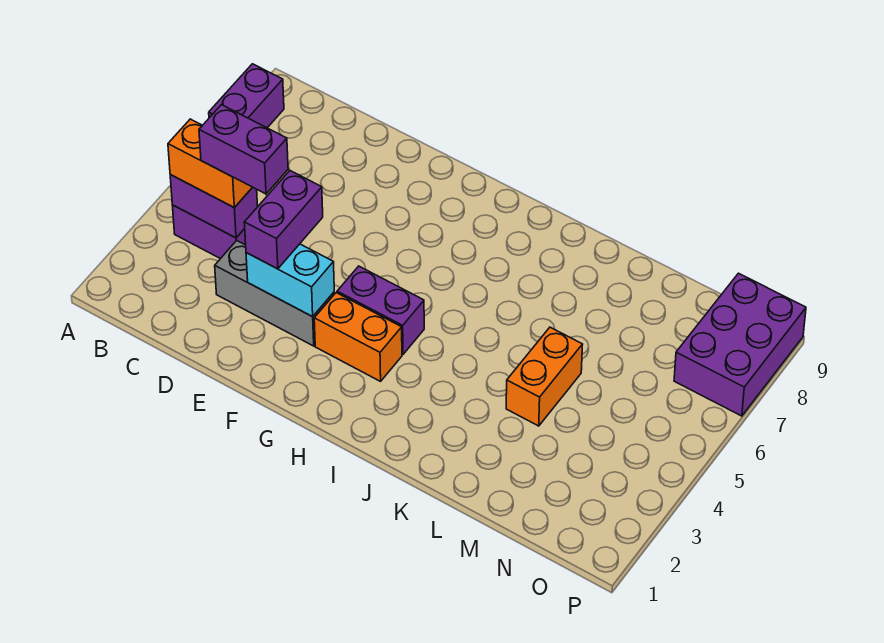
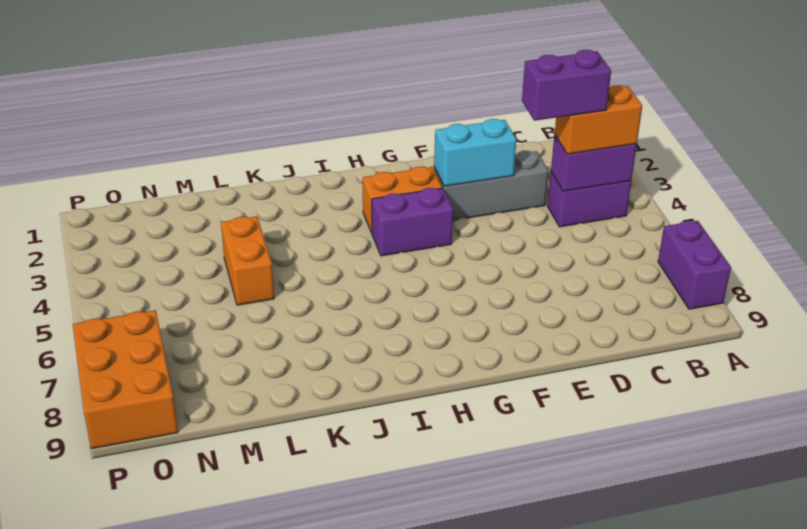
purple brick E3:E4 level 3 -> none
purple brick O7:P9 level 1 -> orange brick O7:P9 level 1

